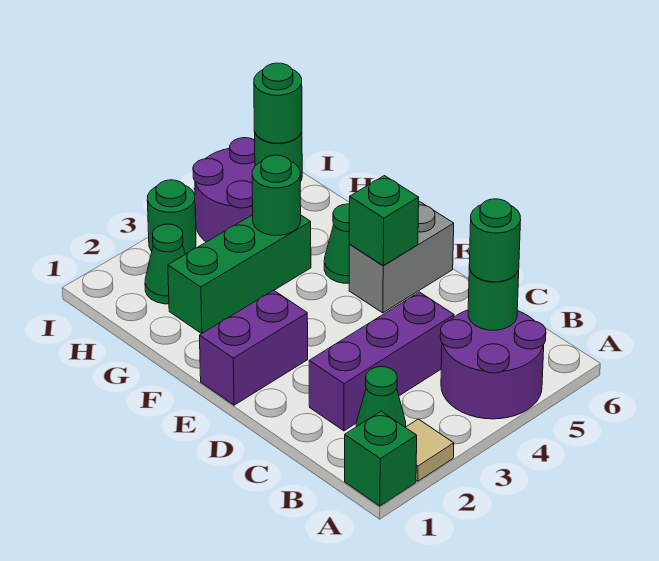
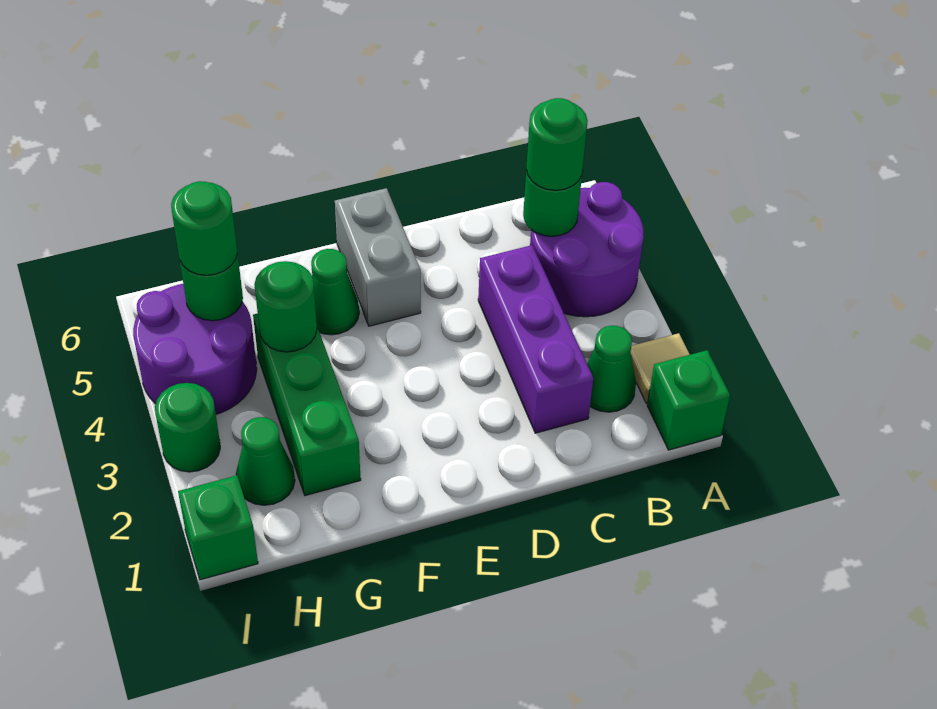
purple brick E1:E2 level 1 -> none
green brick E5 level 2 -> green brick I1 level 1

